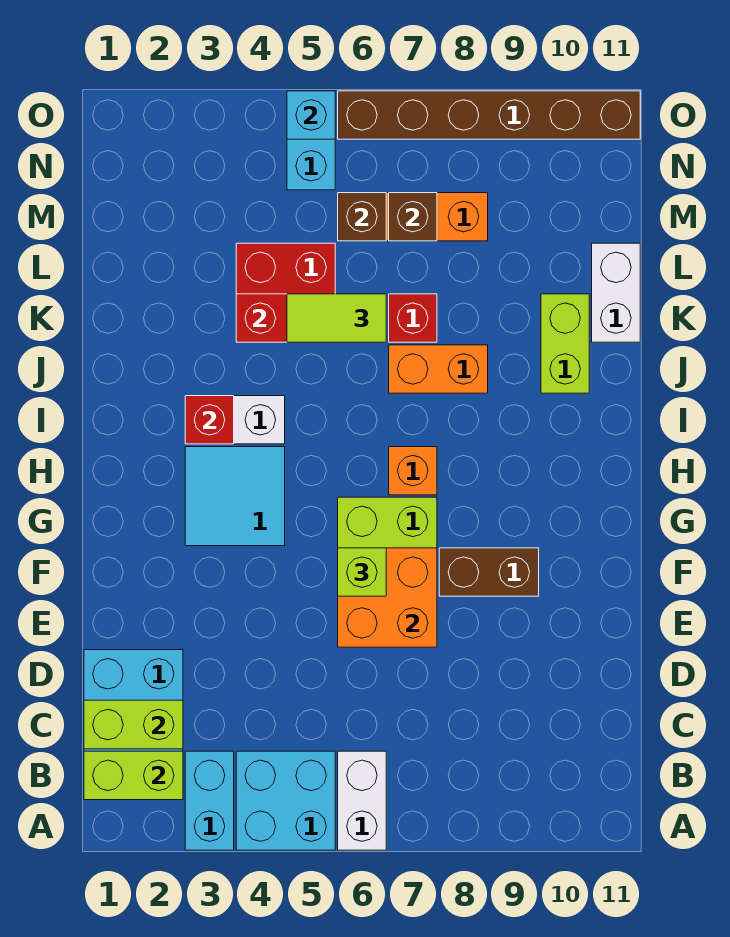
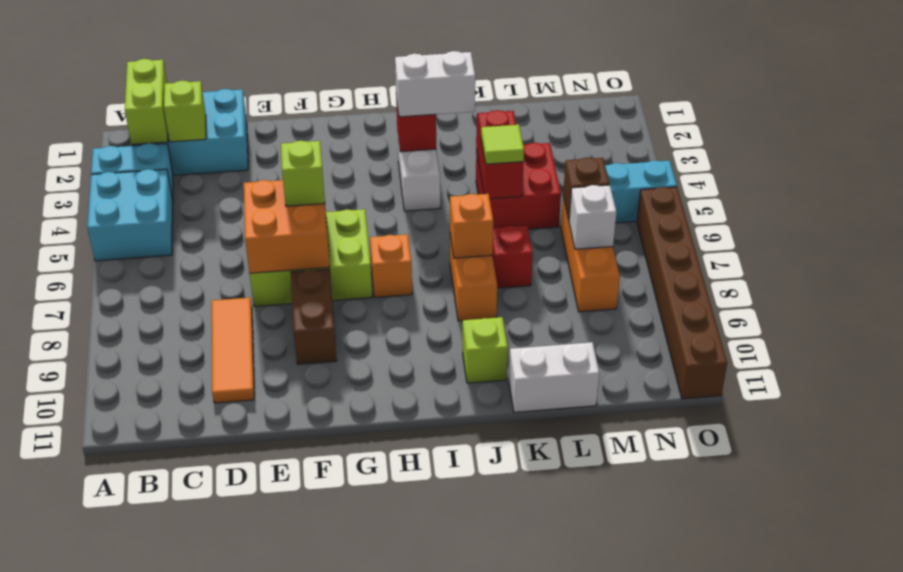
white brick A6:B6 level 1 -> white brick I3:J3 level 3
lime brick C1:C2 level 2 -> lime brick C2 level 2
none -> orange tile D8:D10 level 1
cyan tile G3:H4 level 1 -> none
none -> orange brick J7 level 2
lime brick J10:K10 level 1 -> lime brick J10 level 1
lime tile K5:K6 level 3 -> lime tile K5 level 3
brown brick M7 level 2 -> white brick M7 level 2
cyan brick O5 level 2 -> none

